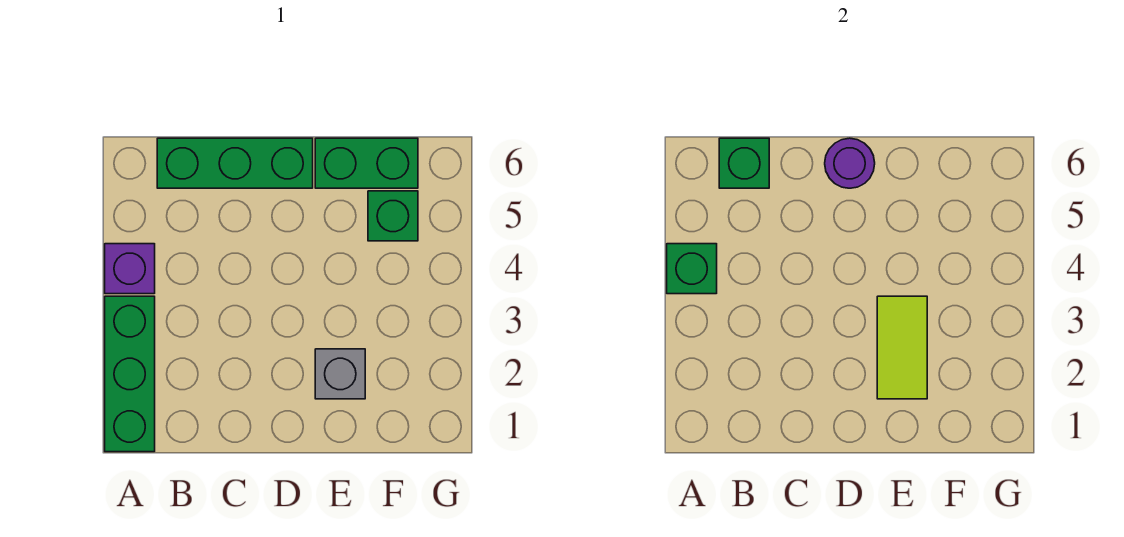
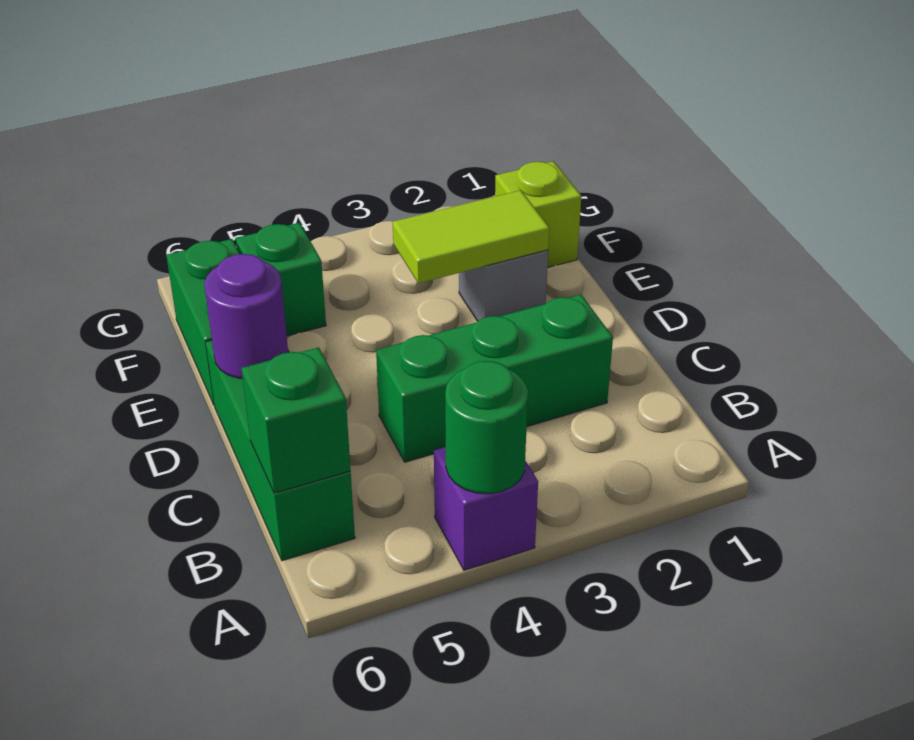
green brick A1:A3 level 1 -> green brick C2:C4 level 1
green brick A4 level 2 -> green round brick A4 level 2
none -> lime brick F1 level 1

